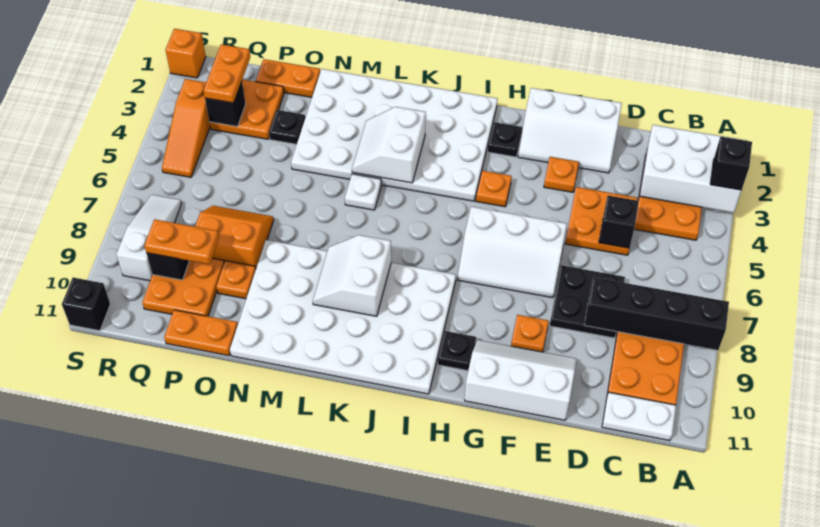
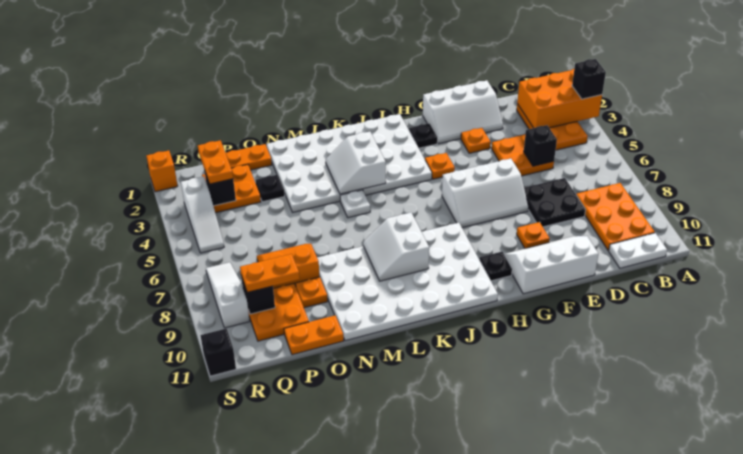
white brick A2:C3 level 2 -> orange brick A2:C3 level 2
black brick A8:D8 level 2 -> none
orange slope R3:R5 level 1 top 3 -> white slope R3:R5 level 1 top 3

